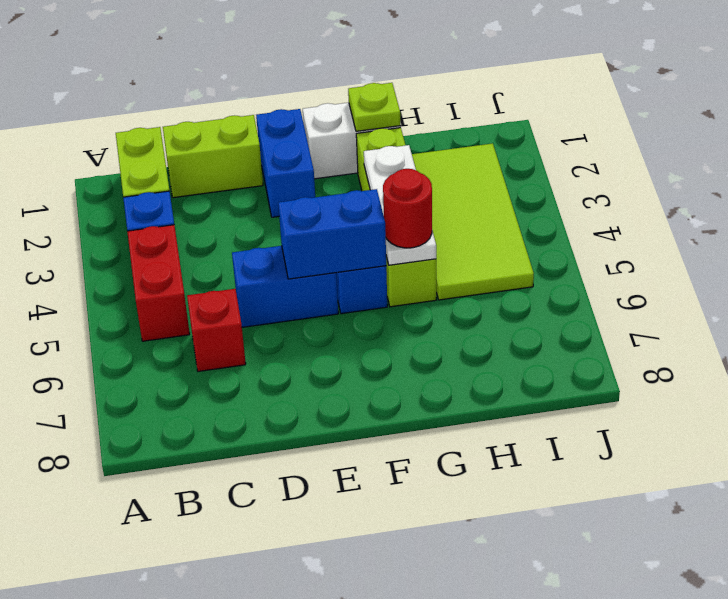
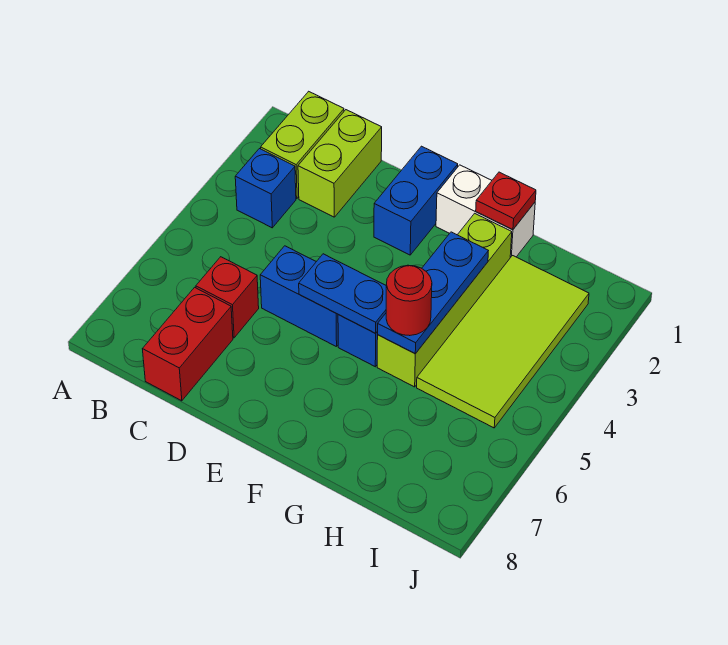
red brick B4:B5 level 1 -> red brick C7:C8 level 1
lime brick C1:D1 level 1 -> lime brick C1:C2 level 1
blue brick E5:F5 level 2 -> blue plate E5:F5 level 2
lime plate G1 level 2 -> red plate G1 level 2
white plate G3:G5 level 2 -> blue plate G3:G5 level 2

